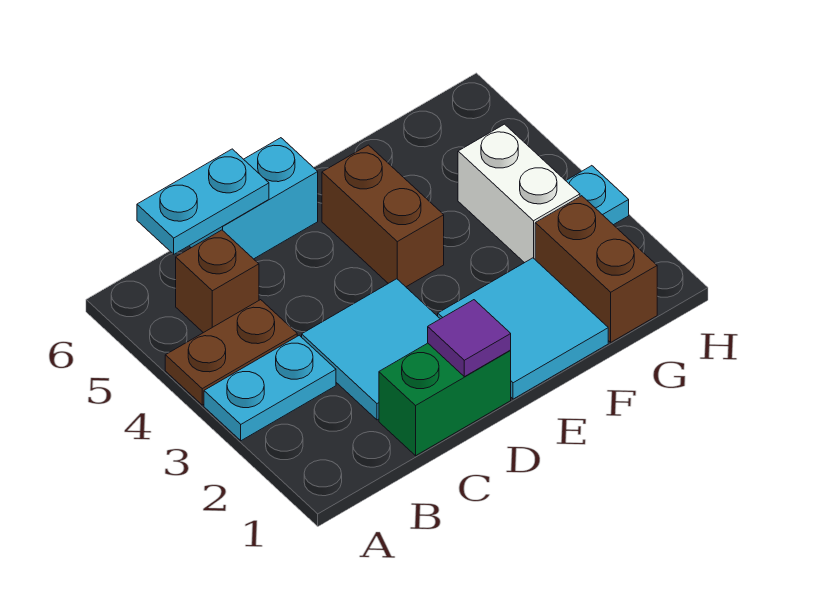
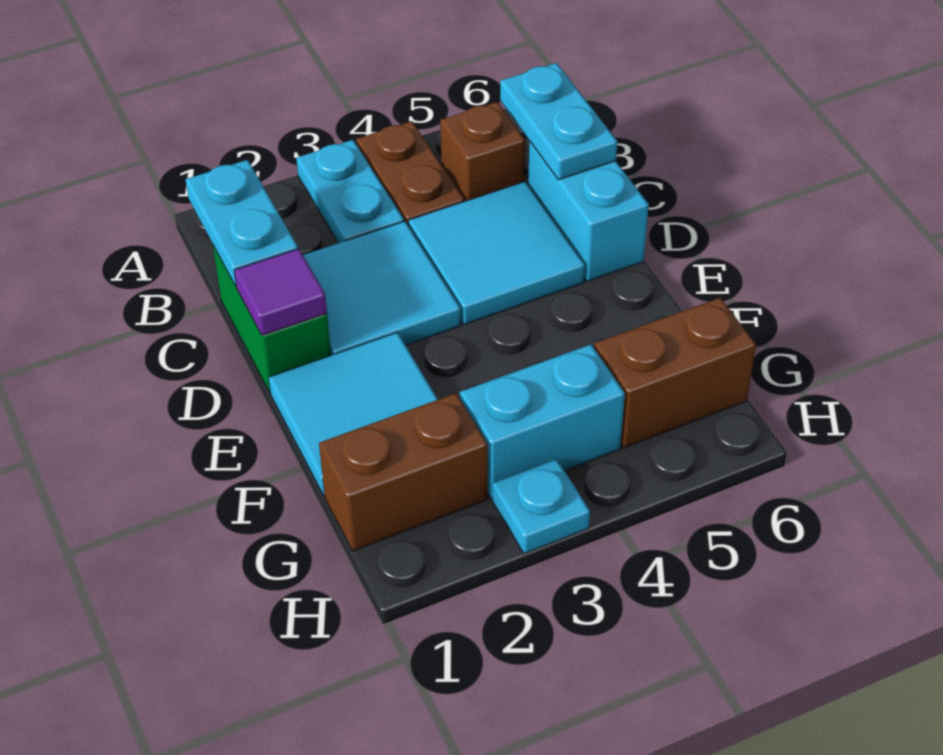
none -> cyan plate B1:C1 level 2
none -> cyan tile C4:D5 level 1
brown brick E4:E5 level 1 -> brown brick G5:G6 level 1
white brick G3:G4 level 1 -> cyan brick G3:G4 level 1

